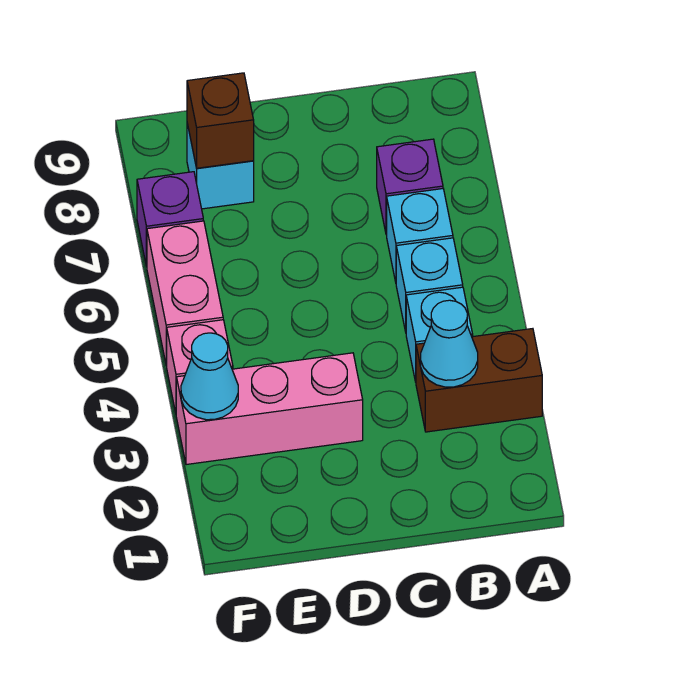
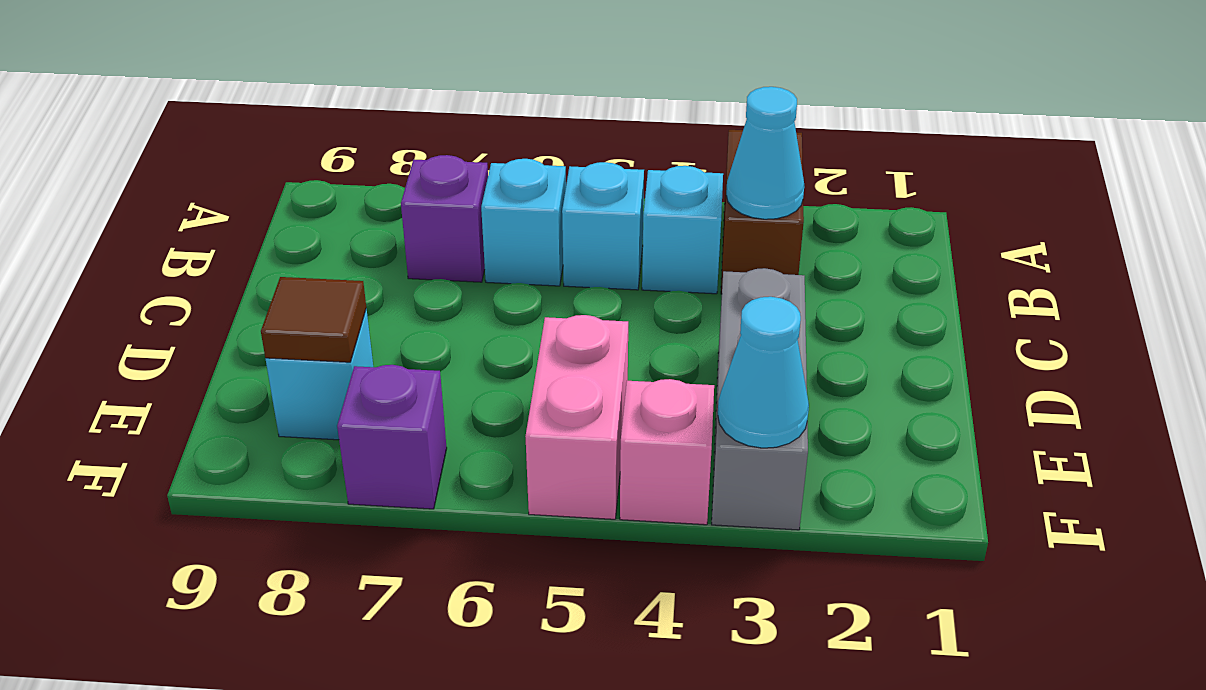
pink brick D3:F3 level 1 -> grey brick D3:F3 level 1
brown brick E8 level 2 -> brown tile E8 level 2
pink brick F5:F6 level 1 -> pink brick E5:F5 level 1

